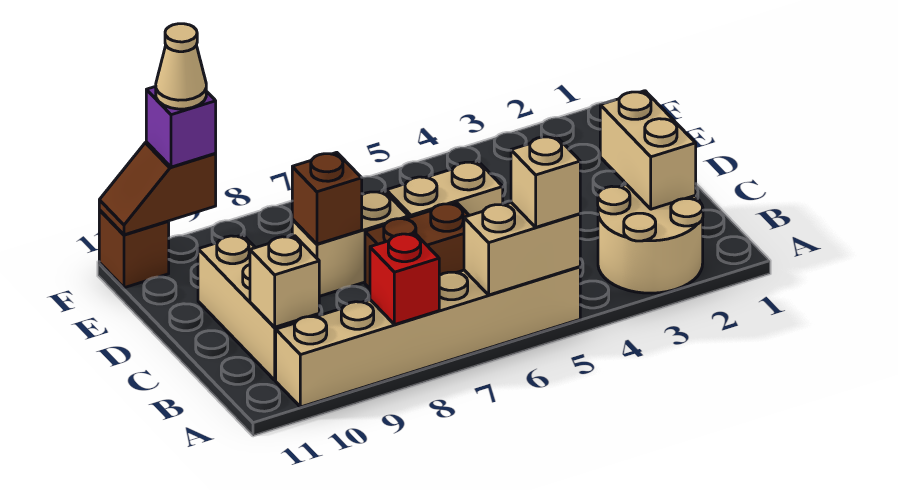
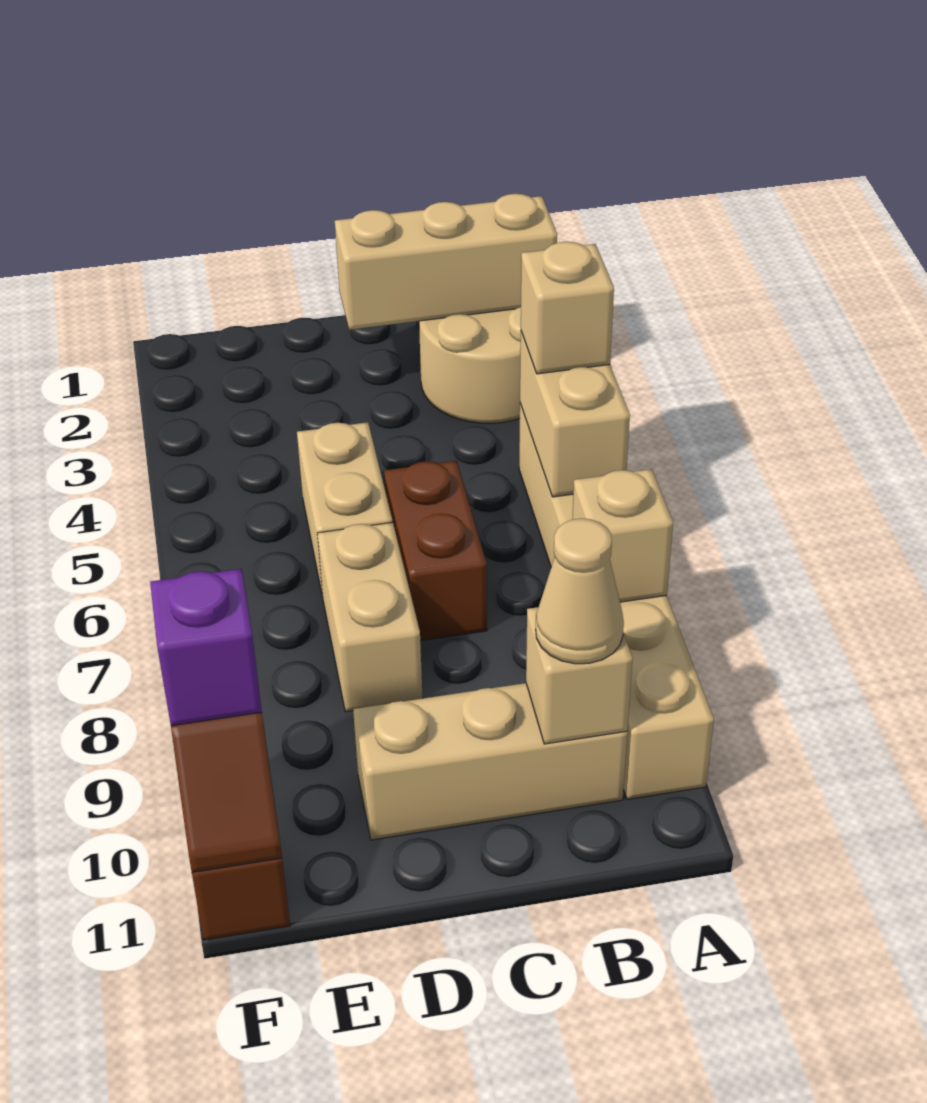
red brick A8 level 2 -> tan brick A8 level 2
tan brick B2:C2 level 2 -> tan brick A2:C2 level 2
brown brick D8 level 2 -> none
tan cone F10 level 4 -> tan cone B10 level 3

